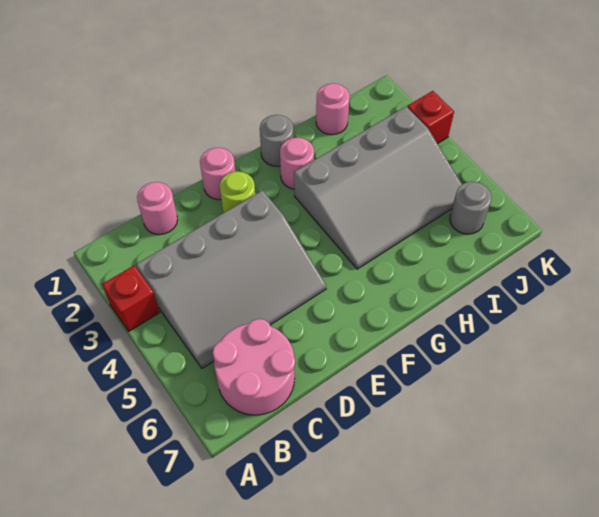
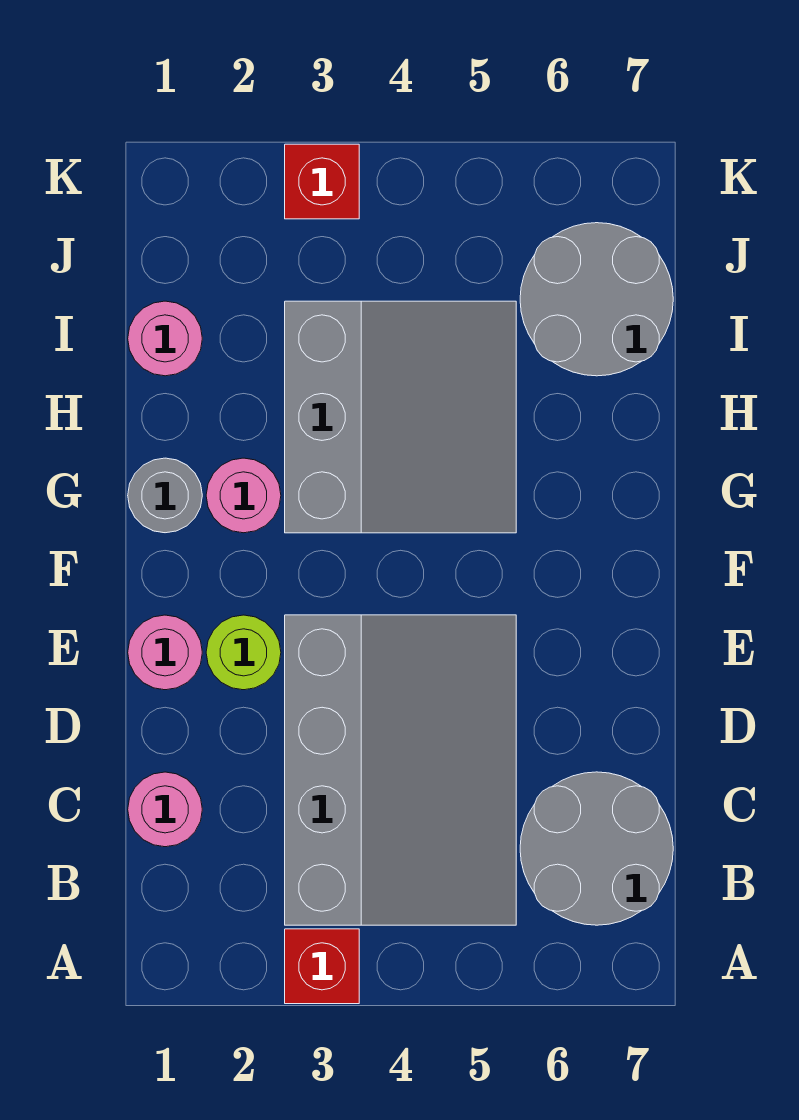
pink round brick B6:C7 level 1 -> grey round brick B6:C7 level 1
grey slope G3:J5 level 1 top 3 -> grey slope G3:I5 level 1 top 3
grey round brick J6 level 1 -> grey round brick I6:J7 level 1

